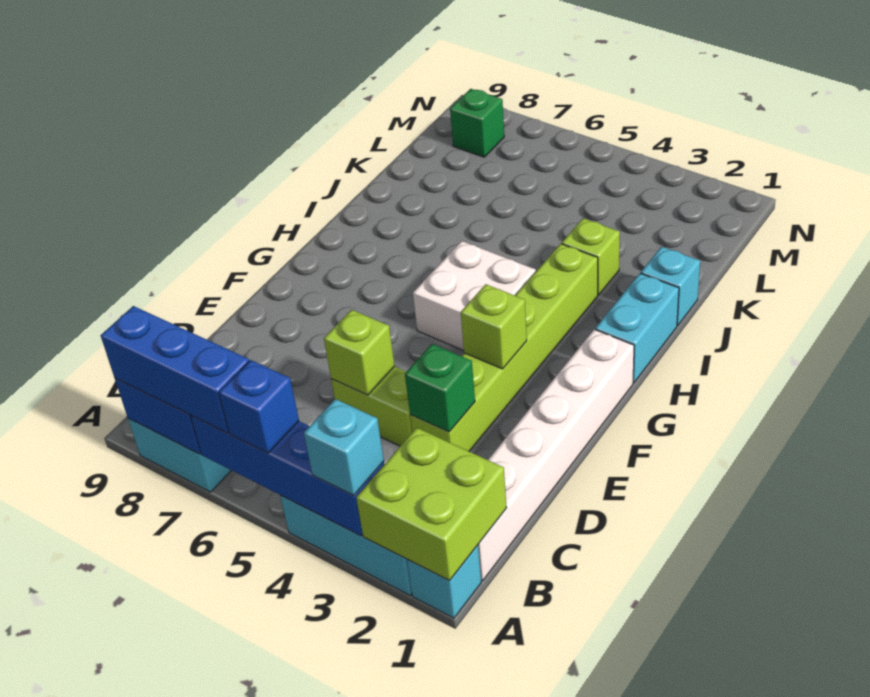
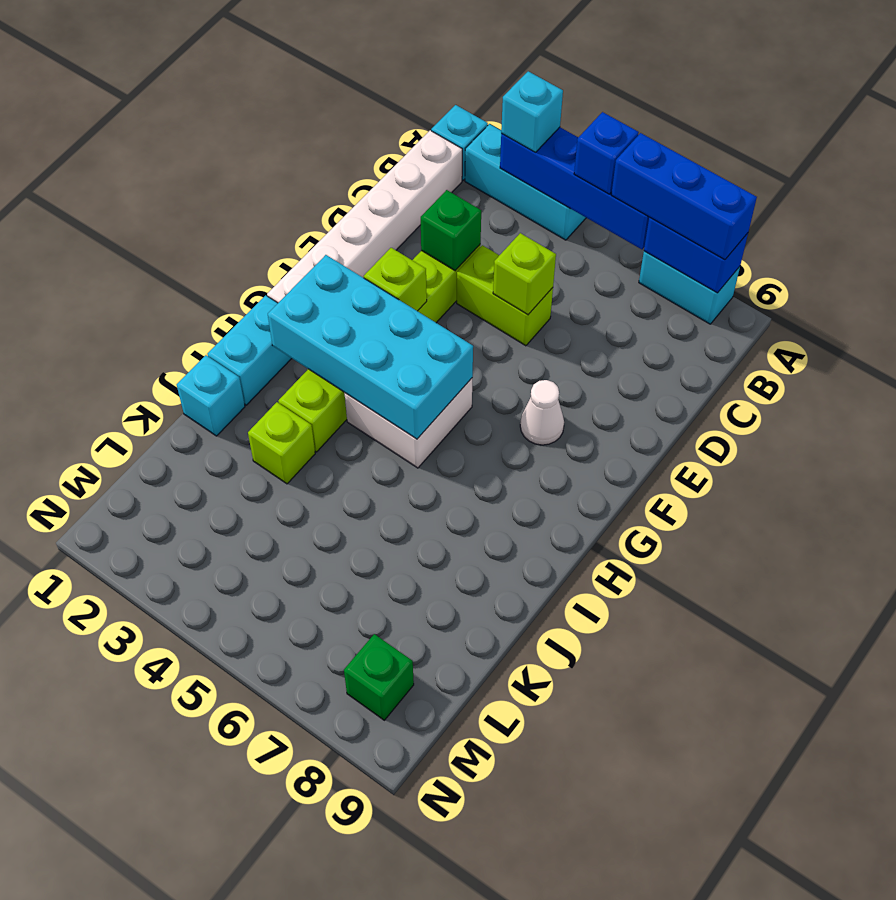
lime brick A1:B2 level 2 -> none
none -> white cone F7 level 1
none -> cyan brick G2:H5 level 2

